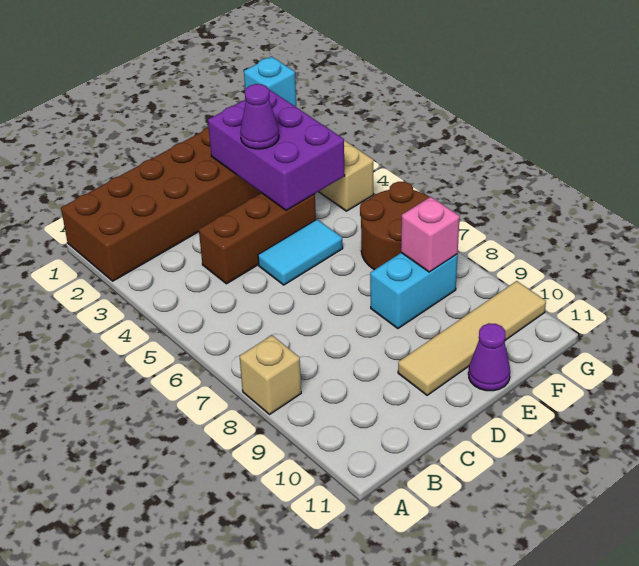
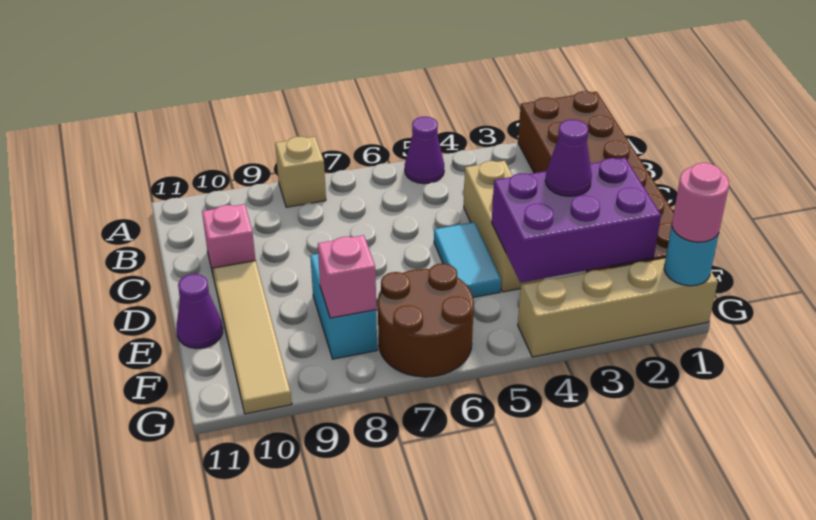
none -> purple cone A5 level 1
brown brick C4:E4 level 1 -> tan brick C4:E4 level 1
none -> pink brick C10 level 1
cyan brick G1 level 2 -> cyan round brick G1 level 2
none -> pink round brick G1 level 3

